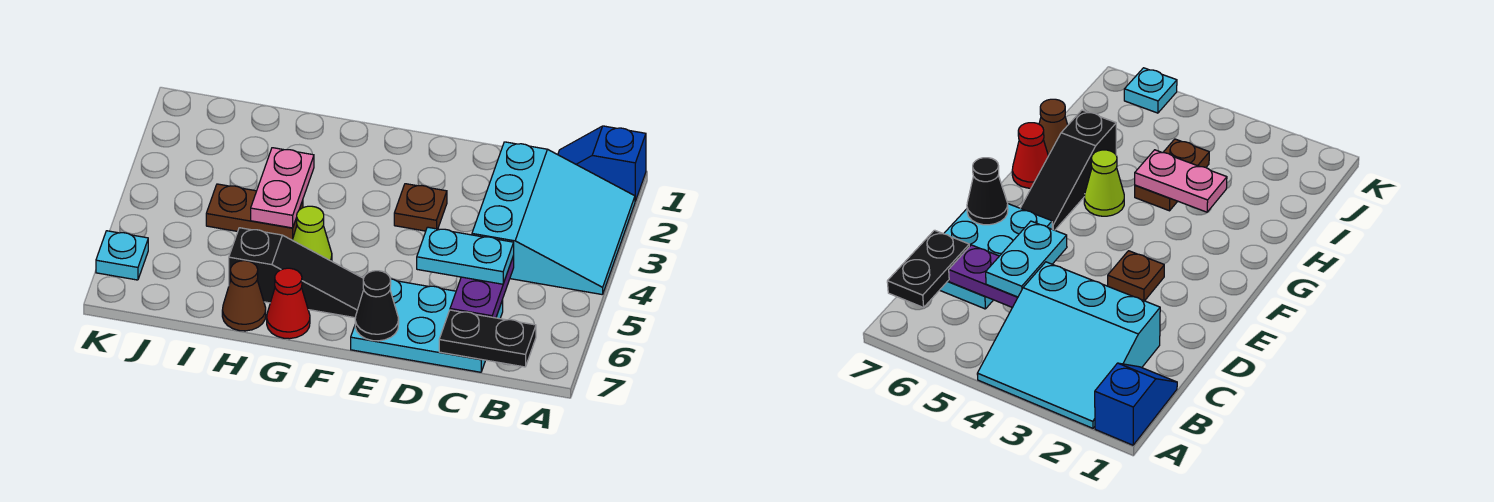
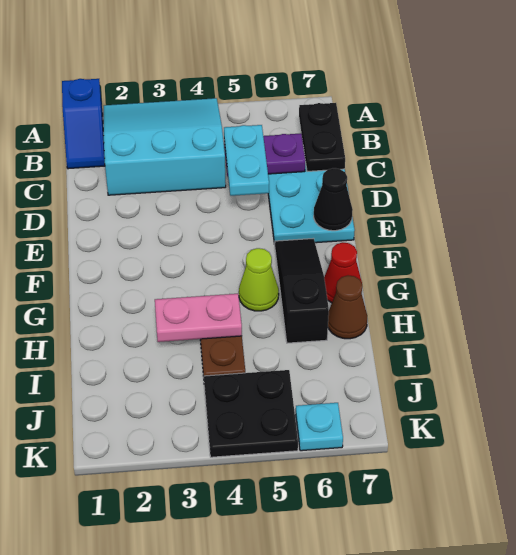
brown plate E3 level 1 -> none
none -> black plate J4:K5 level 1

